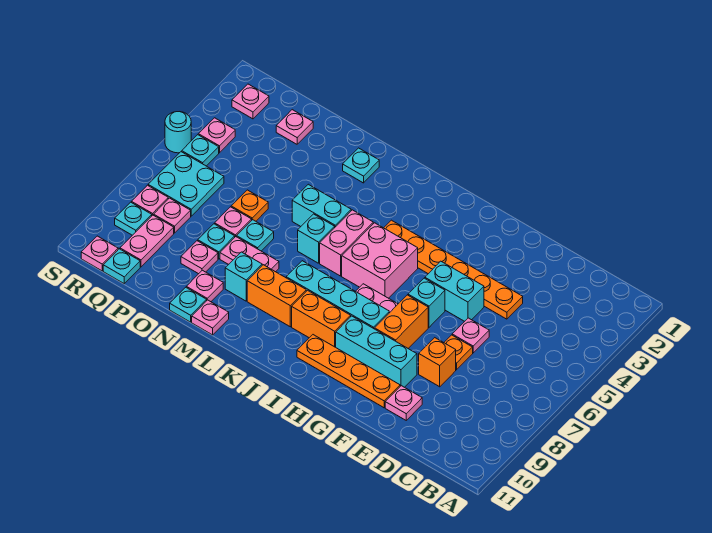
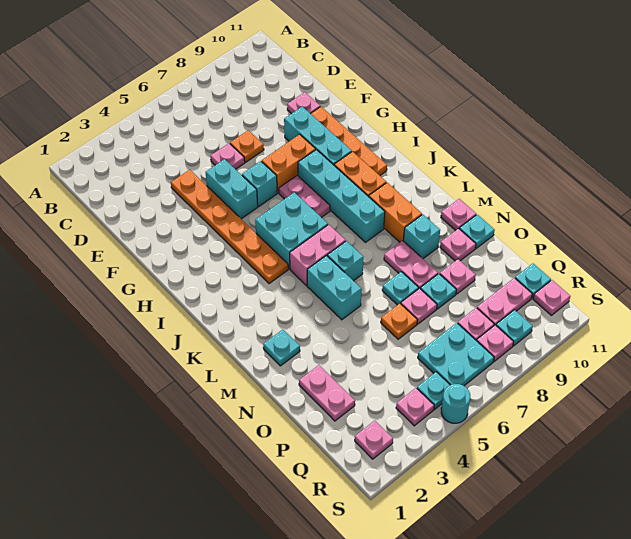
orange brick E8 level 1 -> none
pink brick I5:J6 level 1 -> cyan brick I5:J6 level 1
pink plate P2 level 1 -> pink plate O2:P2 level 1

